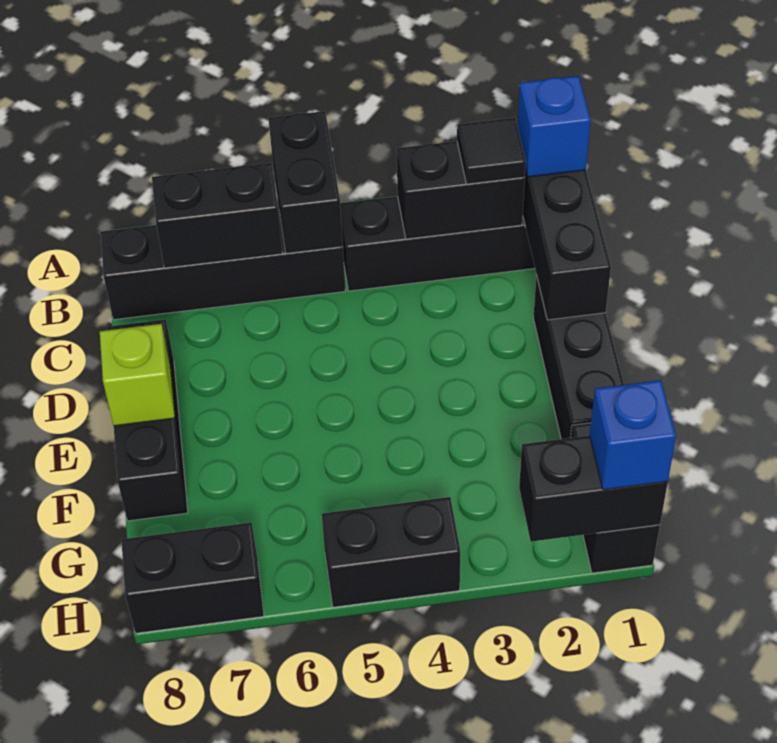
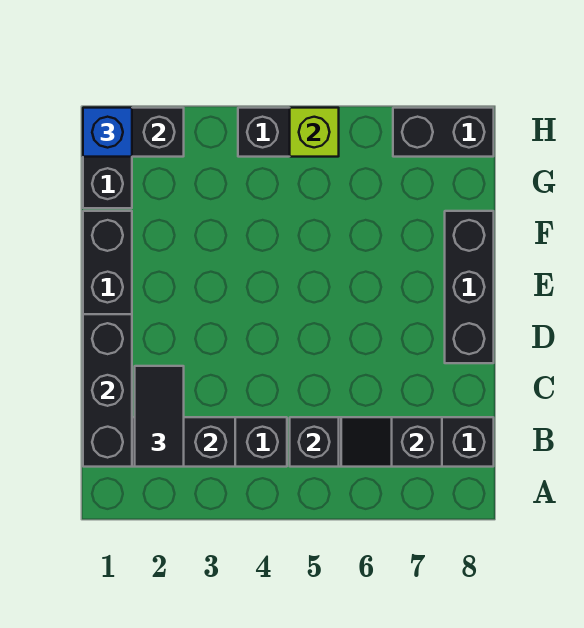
black brick A5:B5 level 2 -> black brick B5 level 2
blue brick B1 level 3 -> none
black tile B2 level 3 -> black tile B2:C2 level 3
black brick B6:B7 level 2 -> black slope B6:B7 level 2 top 7
lime brick E8 level 2 -> lime brick H5 level 2

